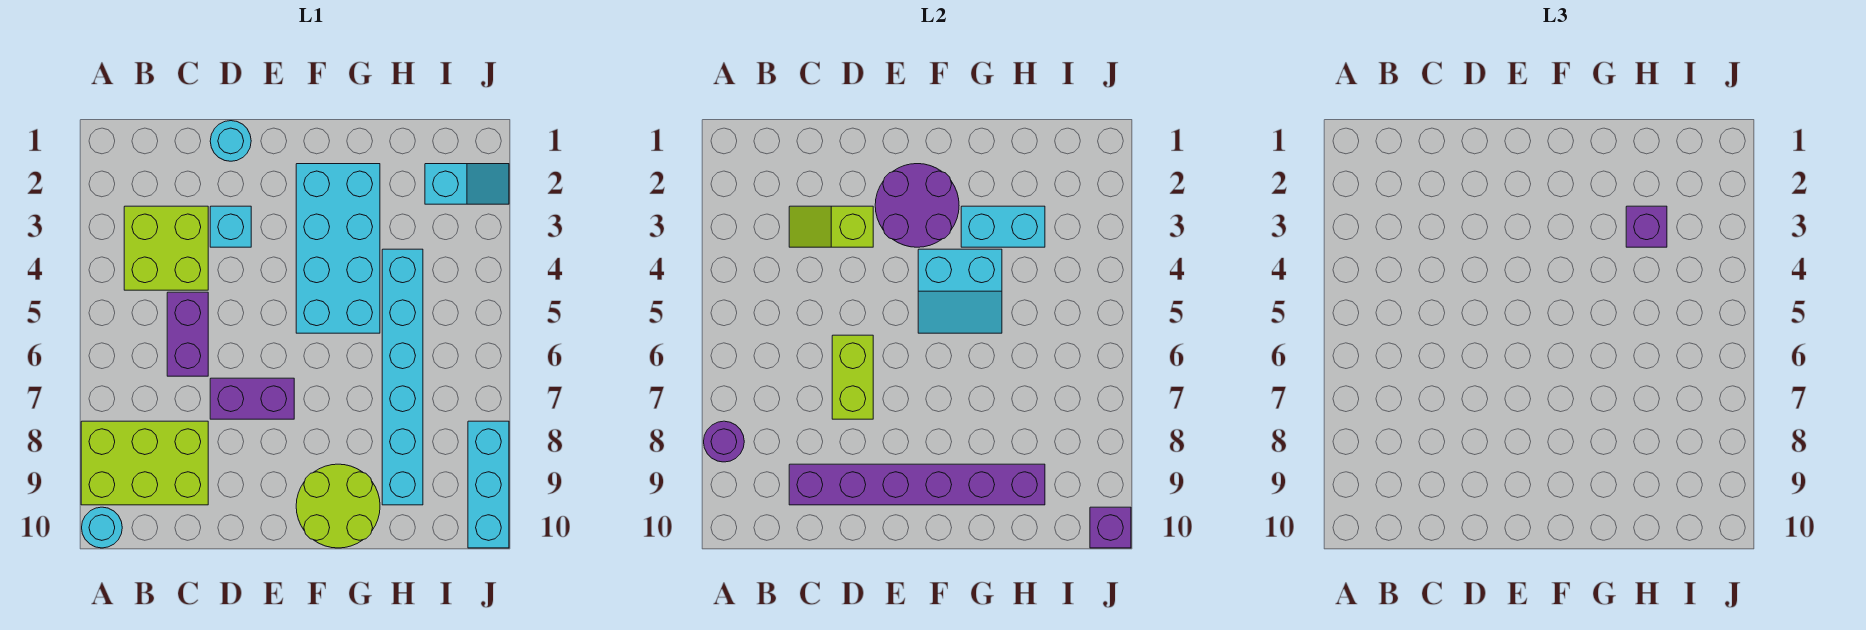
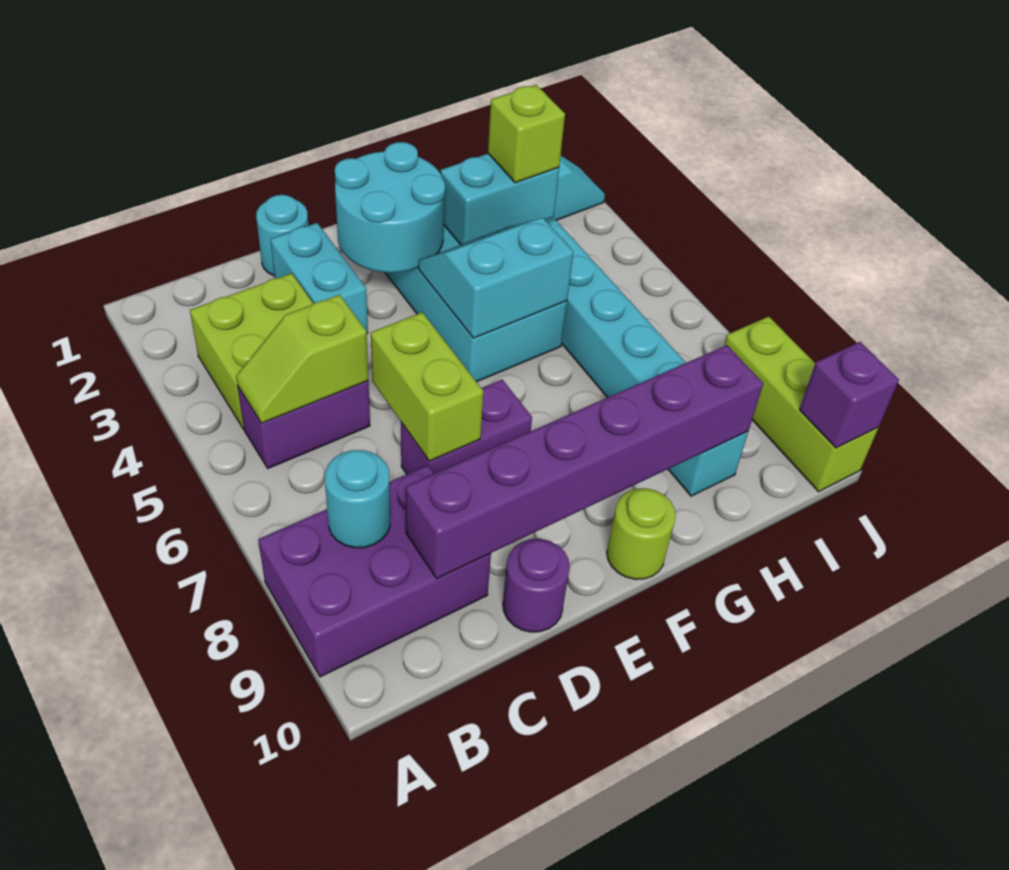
lime brick A8:C9 level 1 -> purple brick A8:C9 level 1
purple round brick A8 level 2 -> purple round brick D10 level 1
cyan round brick A10 level 1 -> cyan round brick B8 level 2
lime slope C3:D3 level 2 top D -> lime slope B5:C5 level 2 top C
purple brick C5:C6 level 1 -> purple brick B5:C5 level 1
cyan brick D3 level 1 -> cyan brick D2:D3 level 1
purple round brick E2:F3 level 2 -> cyan round brick E2:F3 level 2
cyan slope F4:G5 level 2 top 4 -> cyan slope F4:G5 level 2 top 5
lime round brick F9:G10 level 1 -> lime round brick F10 level 1
purple brick H3 level 3 -> lime brick H3 level 3
cyan brick J8:J10 level 1 -> lime brick J8:J10 level 1

